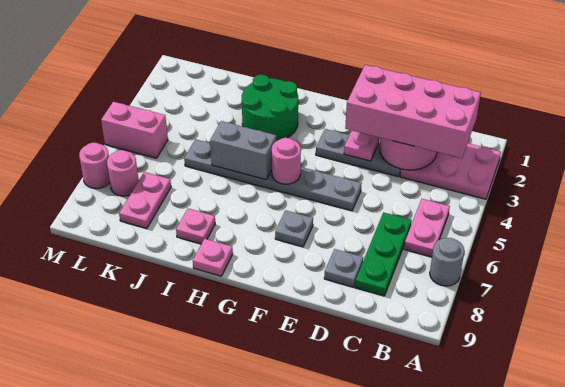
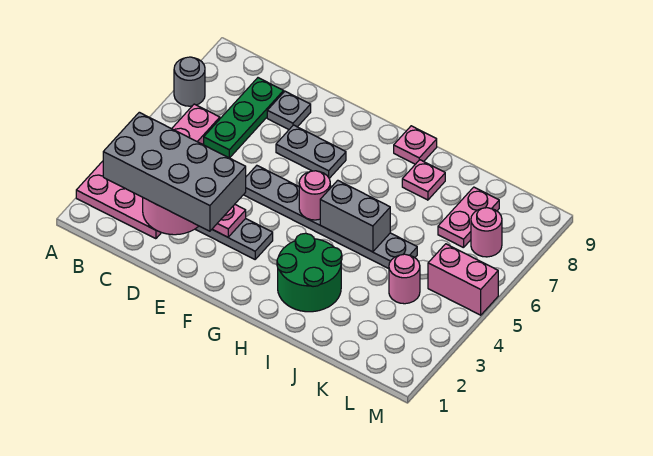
pink brick B2:E3 level 3 -> grey brick B2:E3 level 3
grey plate F7 level 1 -> grey plate E7:F7 level 1
pink round brick M7 level 1 -> pink round brick K4 level 1

